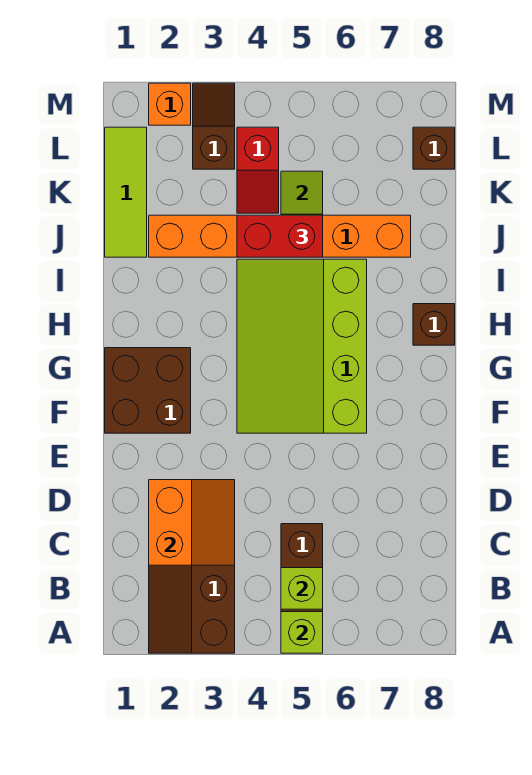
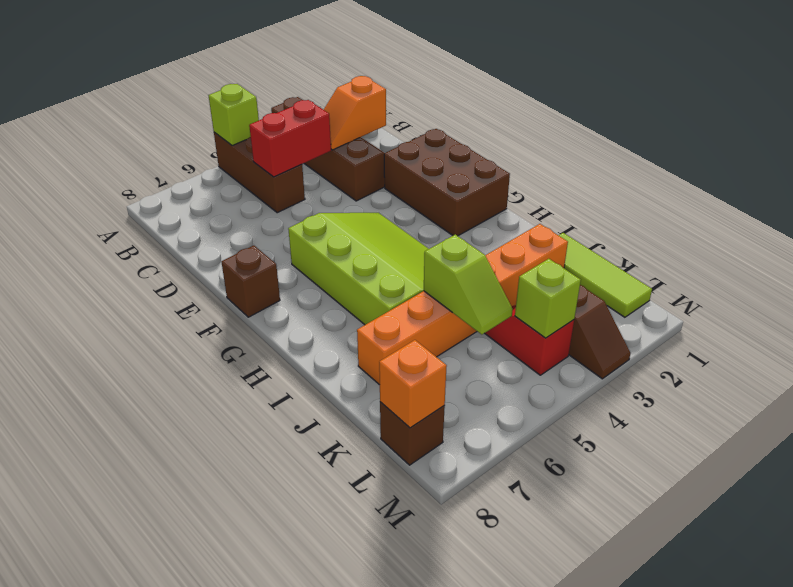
lime brick B5 level 2 -> lime brick L4 level 2
orange slope C2:D3 level 2 top 2 -> orange slope C2:C3 level 2 top 2
brown brick F1:G2 level 1 -> brown brick E1:G2 level 1
brown brick H8 level 1 -> brown brick F8 level 1
red brick J4:J5 level 3 -> red brick C4:C5 level 2
orange brick M2 level 1 -> orange brick L8 level 2

